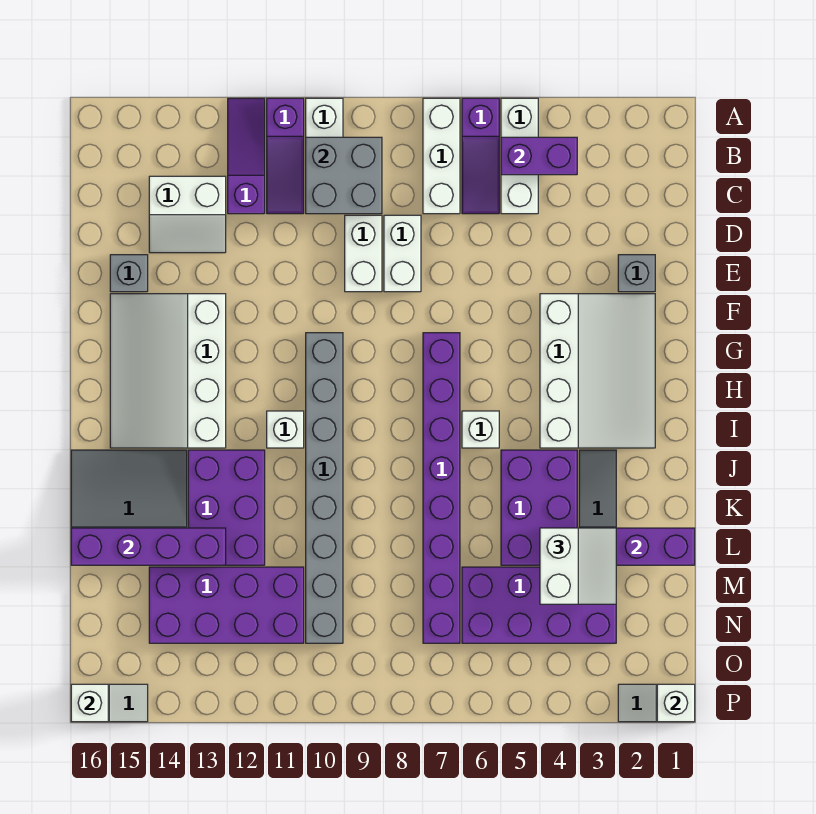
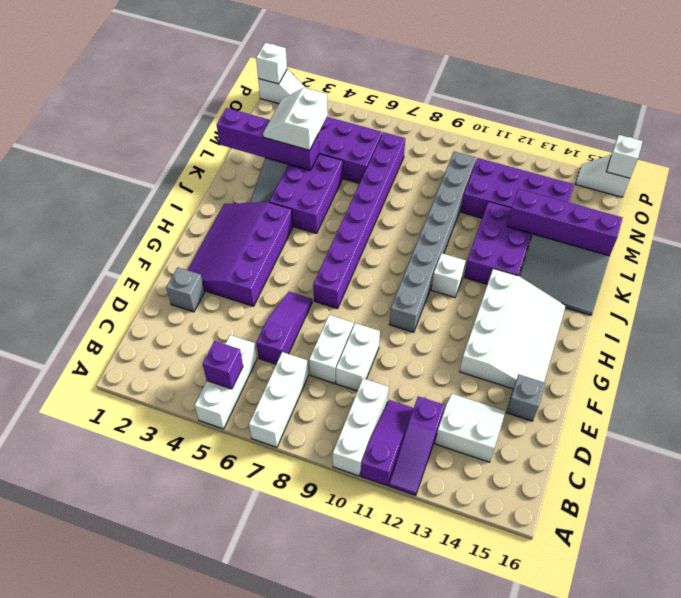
purple slope A6:C6 level 1 top A -> purple slope D6:F6 level 1 top D
purple brick B4:B5 level 2 -> purple brick B5 level 2
grey brick B9:C10 level 2 -> none
white slope F2:I4 level 1 top 4 -> purple slope F2:I4 level 1 top 4
white brick I6 level 1 -> none

